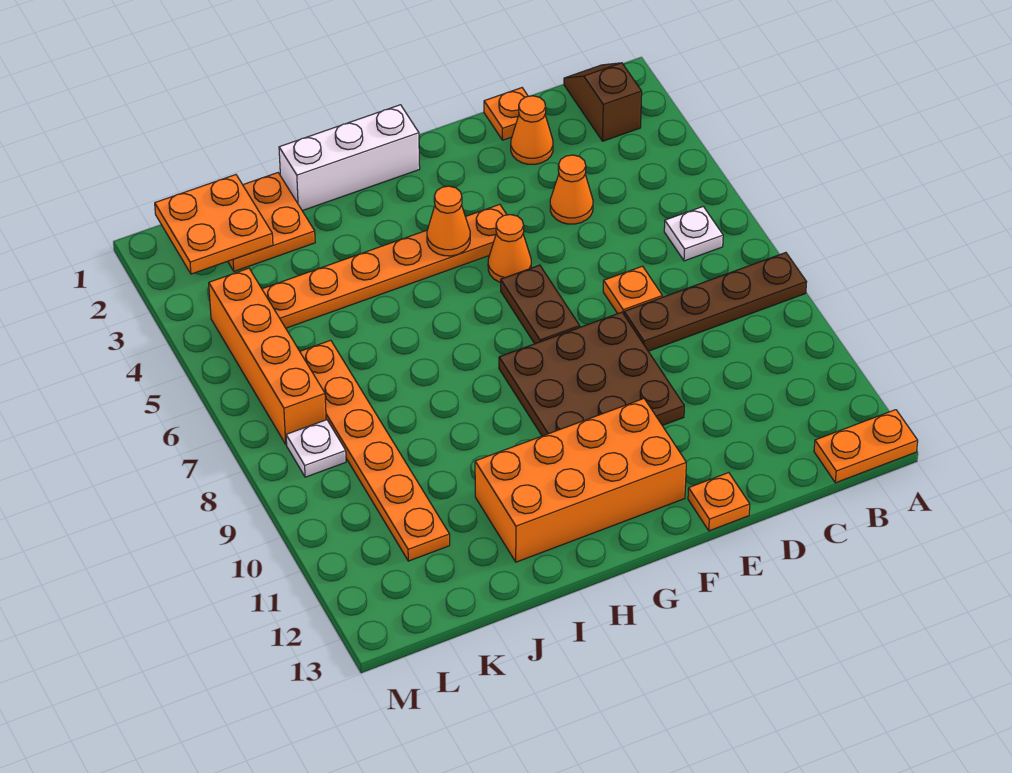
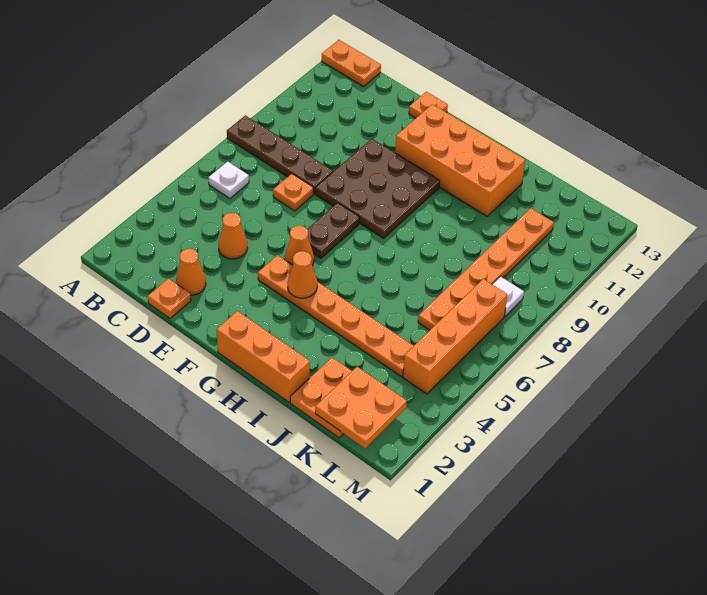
brown slope B1:B2 level 1 top 2 -> none
white brick G1:I1 level 1 -> orange brick G1:I1 level 1

